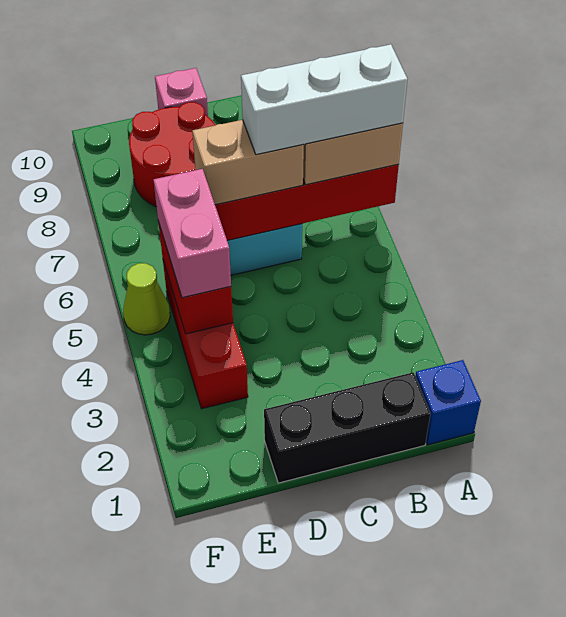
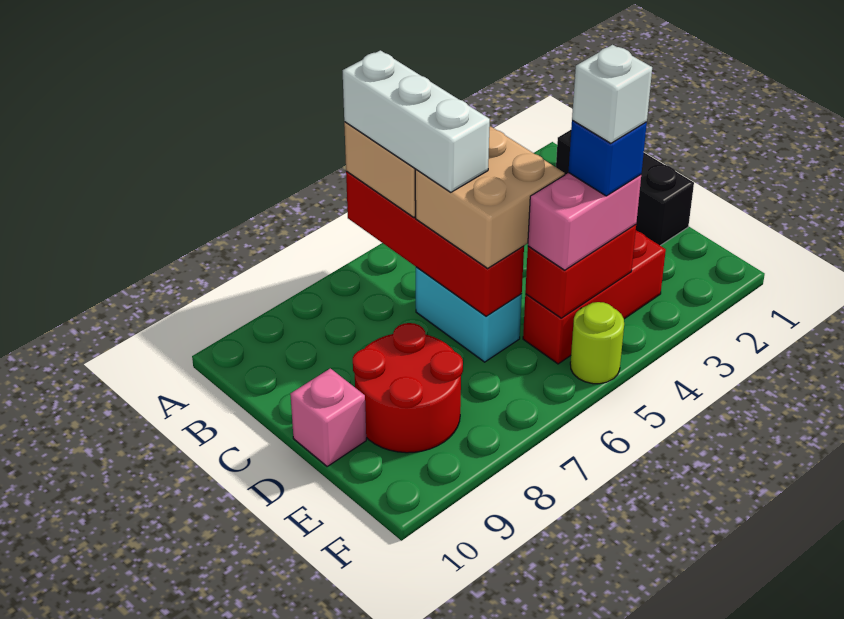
blue brick A1 level 1 -> blue brick E4 level 4
tan brick C6:D6 level 3 -> tan brick C5:D6 level 3
none -> white brick E4 level 5
lime cone F5 level 1 -> lime round brick F5 level 1

